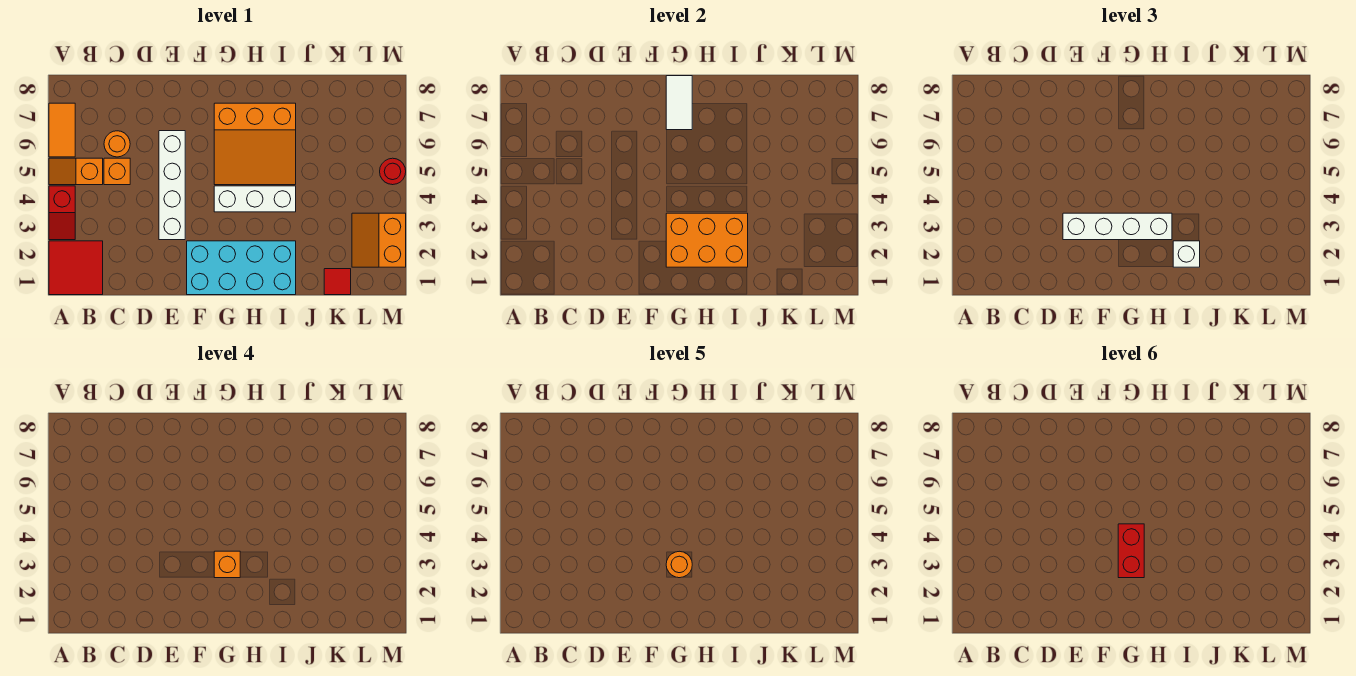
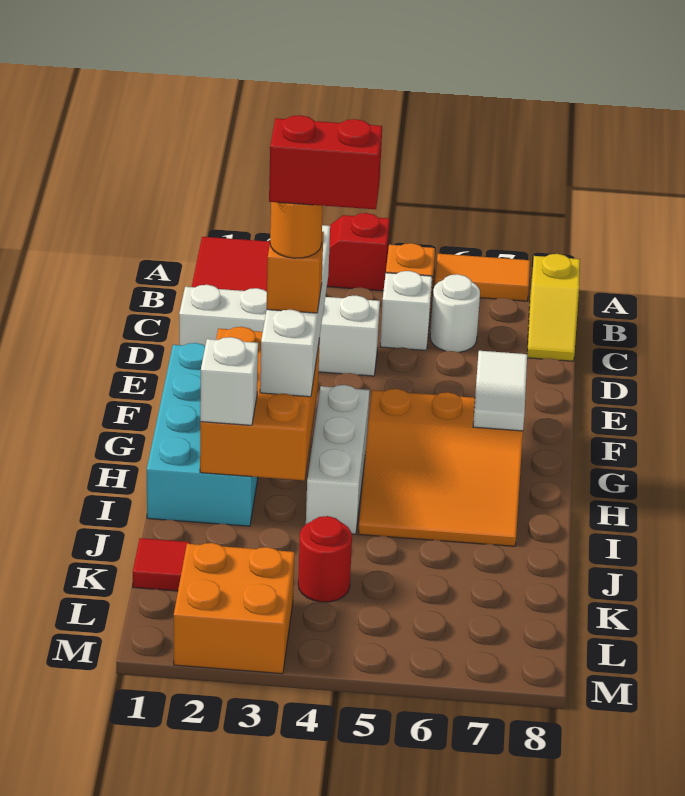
none -> yellow slope B8:C8 level 1 top B
orange brick C5 level 1 -> white brick C5 level 1
orange round brick C6 level 1 -> white round brick C6 level 1
white brick E3:E6 level 1 -> white brick D1:D4 level 1
orange slope G5:I7 level 1 top 7 -> orange slope G5:I7 level 1 top G
white tile G7:G8 level 2 -> white tile F7:G7 level 2
orange slope L2:M3 level 1 top M -> orange brick L2:M3 level 1
red round brick M5 level 1 -> red round brick K4 level 1

